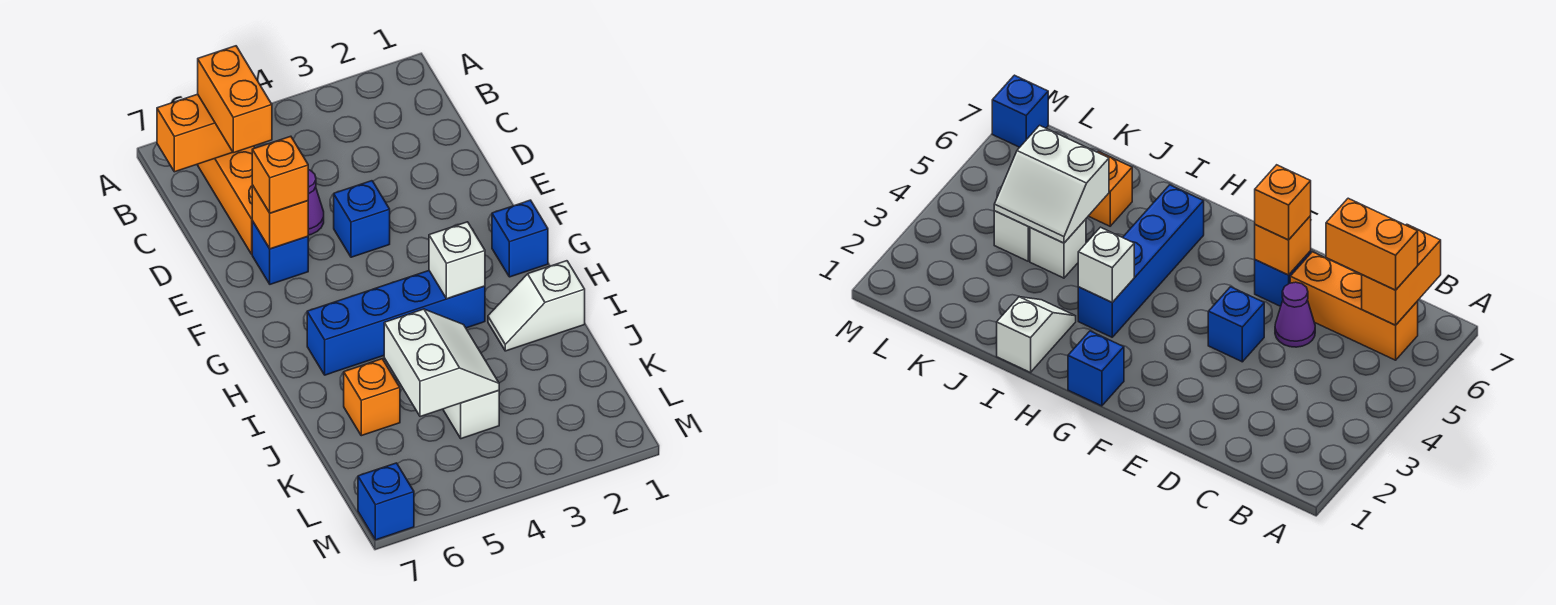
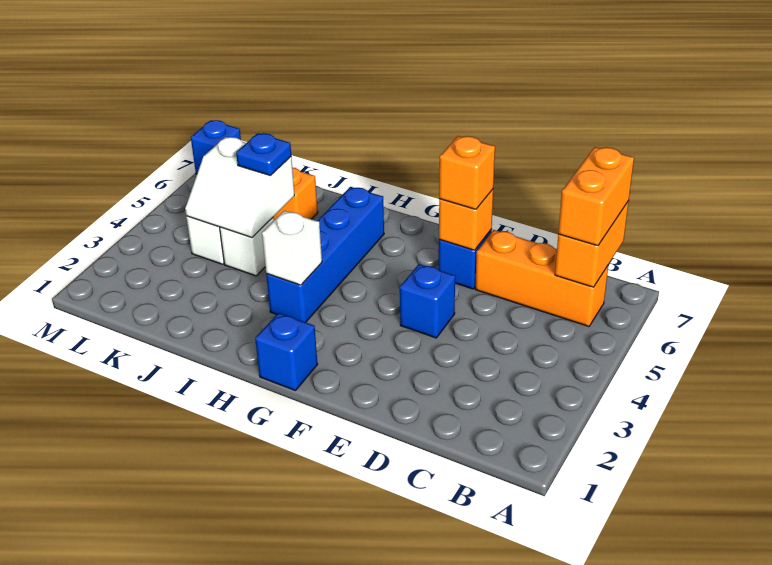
orange brick B6:C6 level 3 -> orange brick B6:B7 level 3
purple cone D5 level 1 -> none
white slope I1:I2 level 1 top 1 -> none
none -> blue plate J5 level 3

